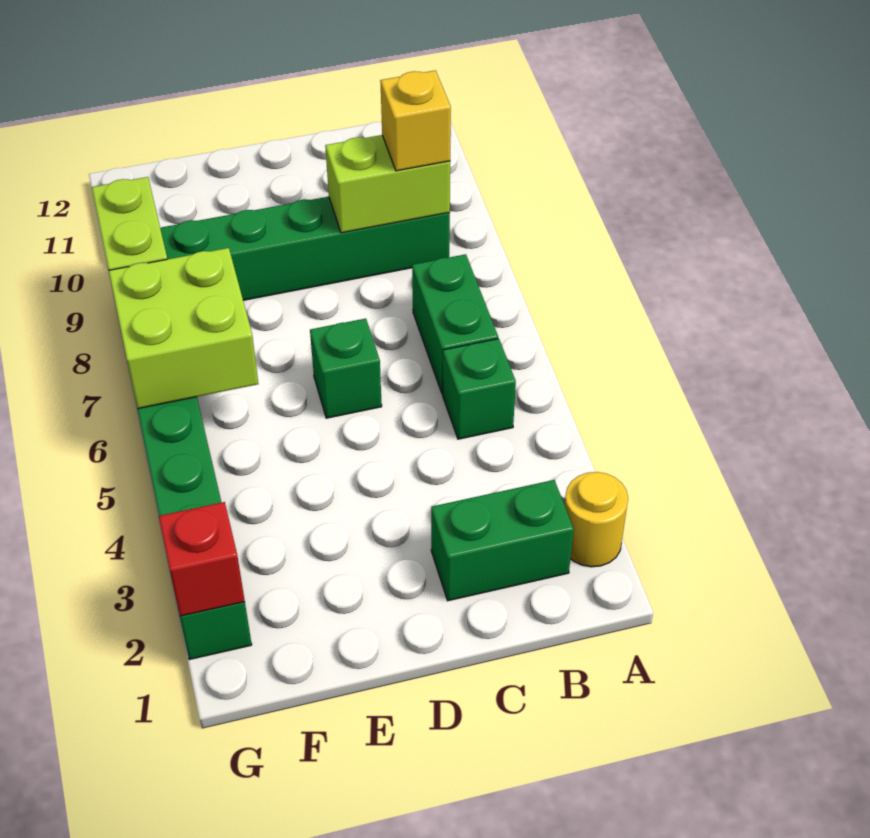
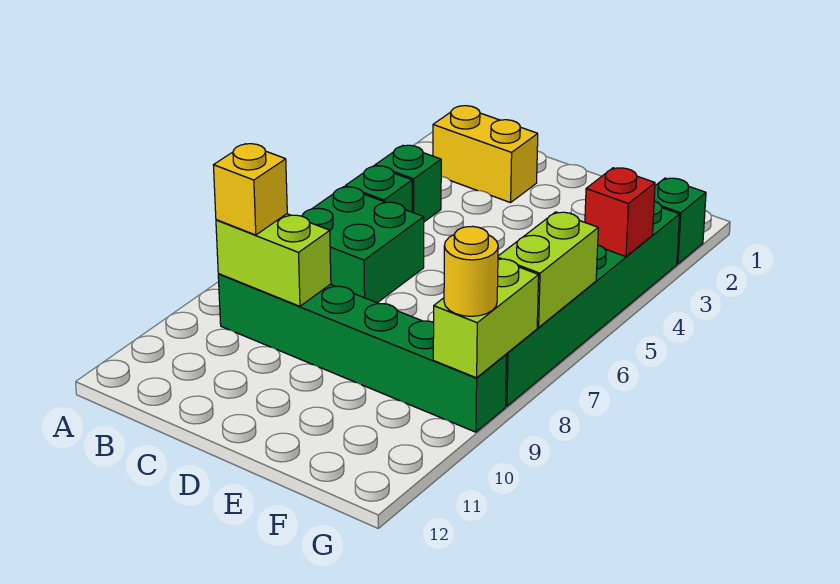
yellow round brick A2 level 1 -> yellow round brick G9 level 3
green brick B2:C2 level 1 -> yellow brick B2:C2 level 1
green brick B6:B7 level 1 -> green brick B6:C7 level 1
green brick D6 level 1 -> green brick B4 level 1
lime brick F6:G7 level 2 -> lime brick G6:G7 level 2
red brick G2 level 2 -> red brick G4 level 2

